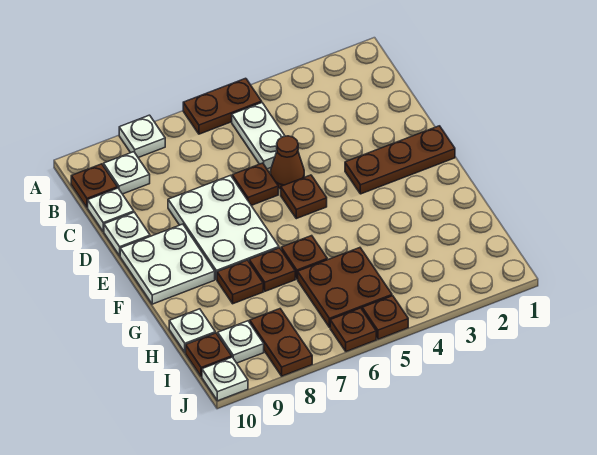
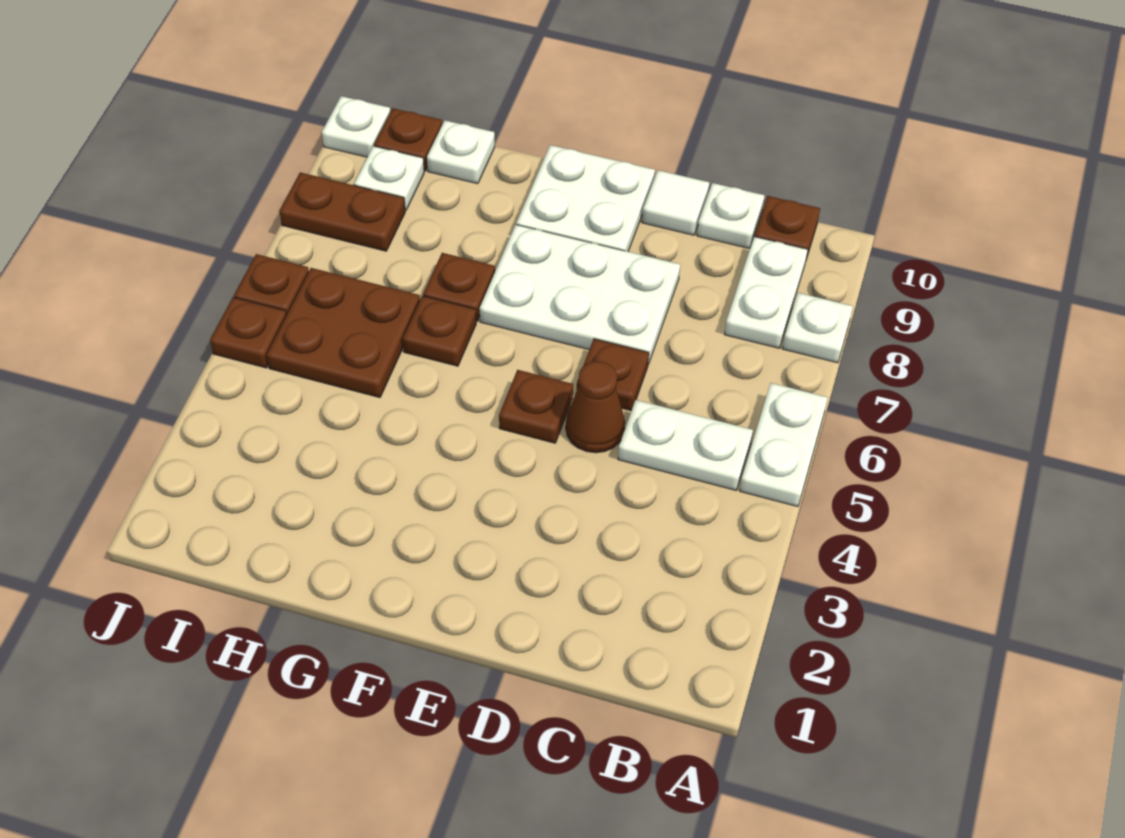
brown plate A5:A6 level 1 -> white plate A5:A6 level 1
white plate B9 level 1 -> white plate B8:B9 level 1
white plate D10 level 1 -> white tile D10 level 1
brown plate E1:E3 level 1 -> none
brown plate G8 level 1 -> none

